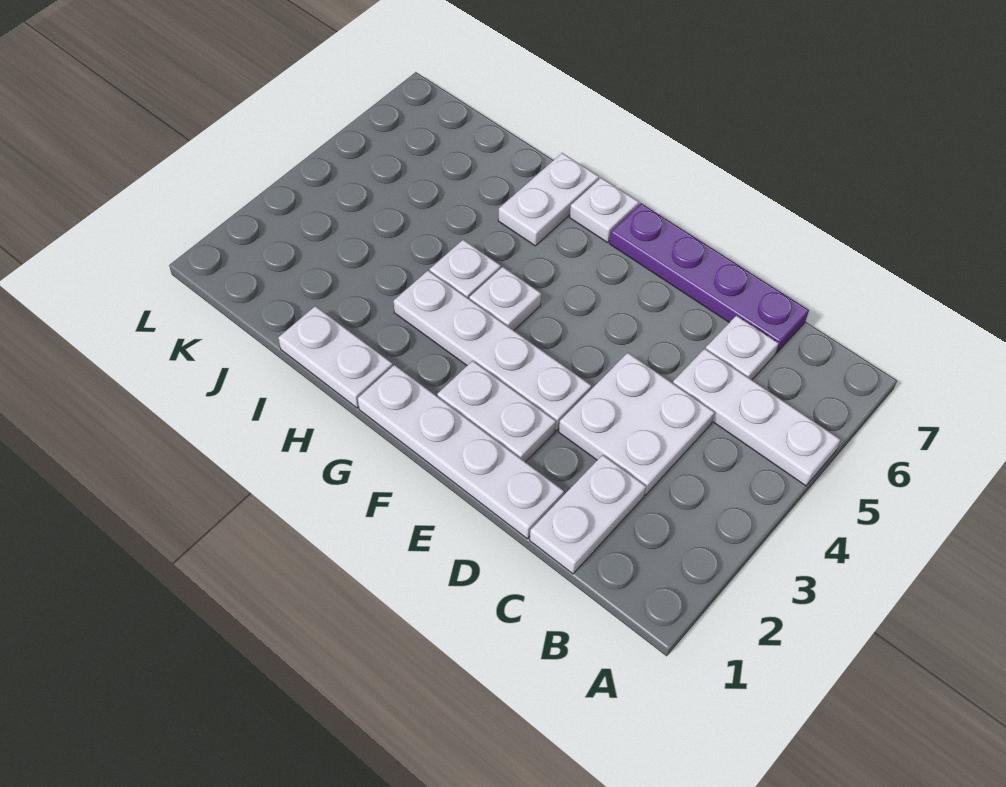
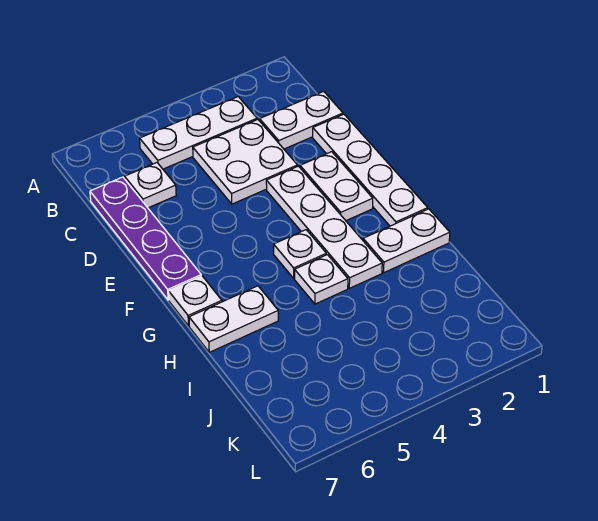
white plate A5:C5 level 1 -> white plate B3:B5 level 1
white plate H1:I1 level 1 -> white plate H1:H2 level 1

